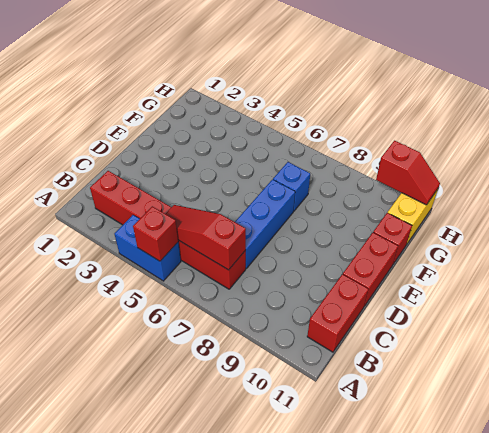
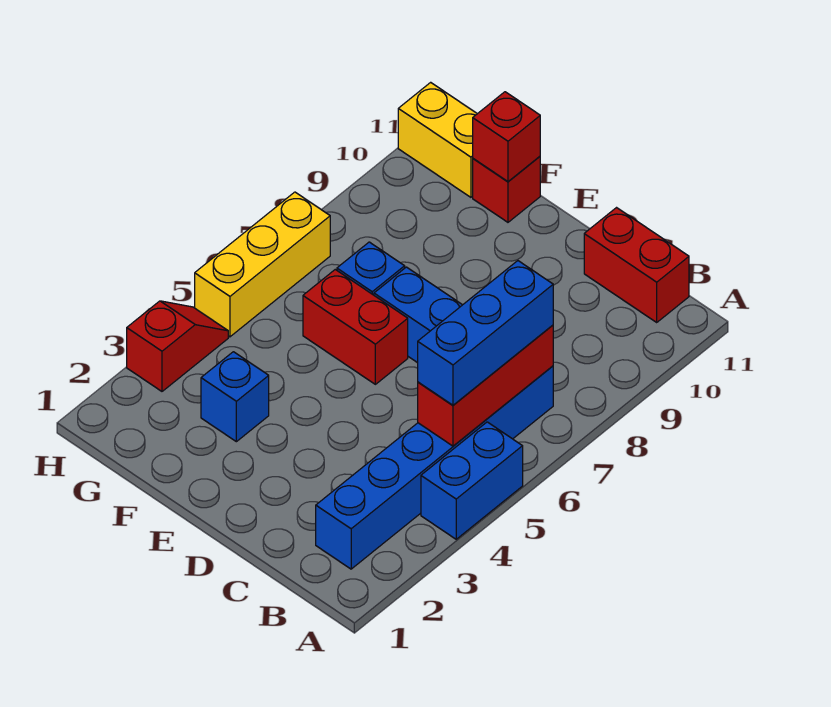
red brick A5 level 2 -> red brick F11 level 2
red brick B2:B7 level 1 -> blue brick B2:B7 level 1
red slope B5:B7 level 2 top 7 -> red brick B5:B7 level 2
none -> blue brick B5:B7 level 3
red brick D11:E11 level 1 -> red brick E6:F6 level 1
none -> blue brick F3 level 1
none -> yellow brick H5:H7 level 1
red slope H10:H11 level 2 top 10 -> red slope H3:H4 level 1 top 3

